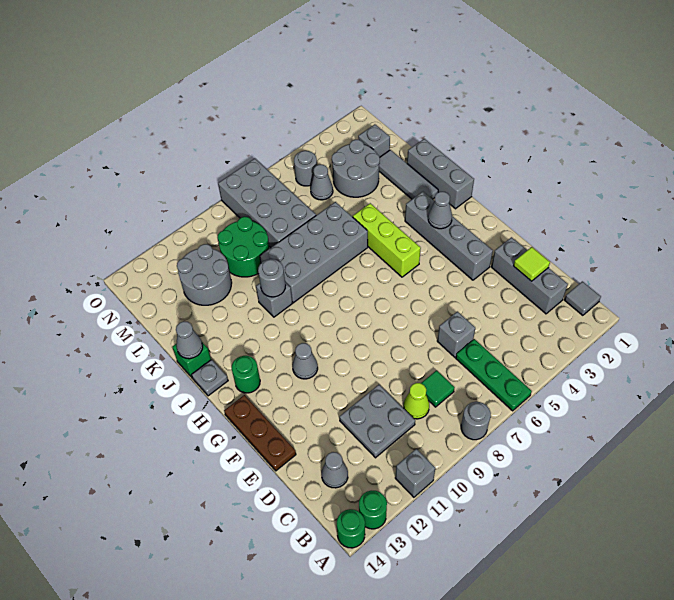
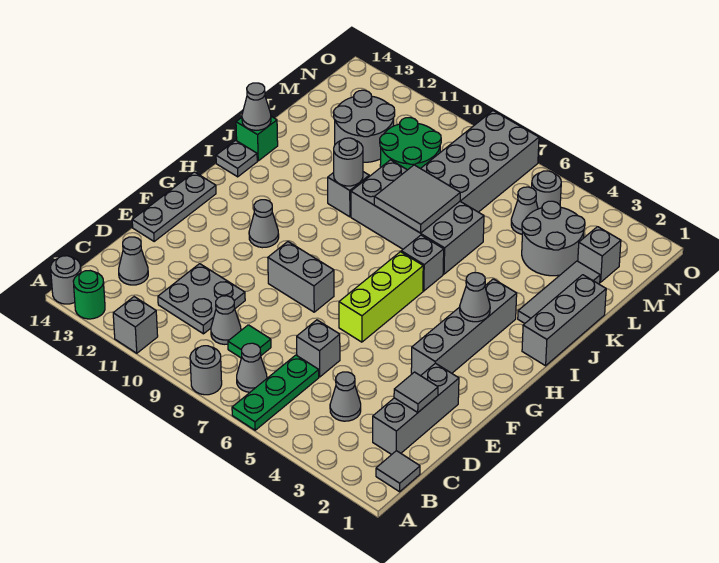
green round brick A14 level 1 -> grey round brick A14 level 1
none -> grey cone B7 level 1
none -> grey cone C4 level 1
lime cone C9 level 1 -> grey cone C9 level 1
lime tile D2 level 2 -> grey tile D2 level 2
brown plate E14:G14 level 1 -> grey plate E14:G14 level 1
none -> grey brick F8:F9 level 1
lime brick H5:J5 level 1 -> lime brick F6:H6 level 1
green round brick H13 level 1 -> none
none -> grey brick I6 level 1
none -> grey tile J7:K8 level 2

